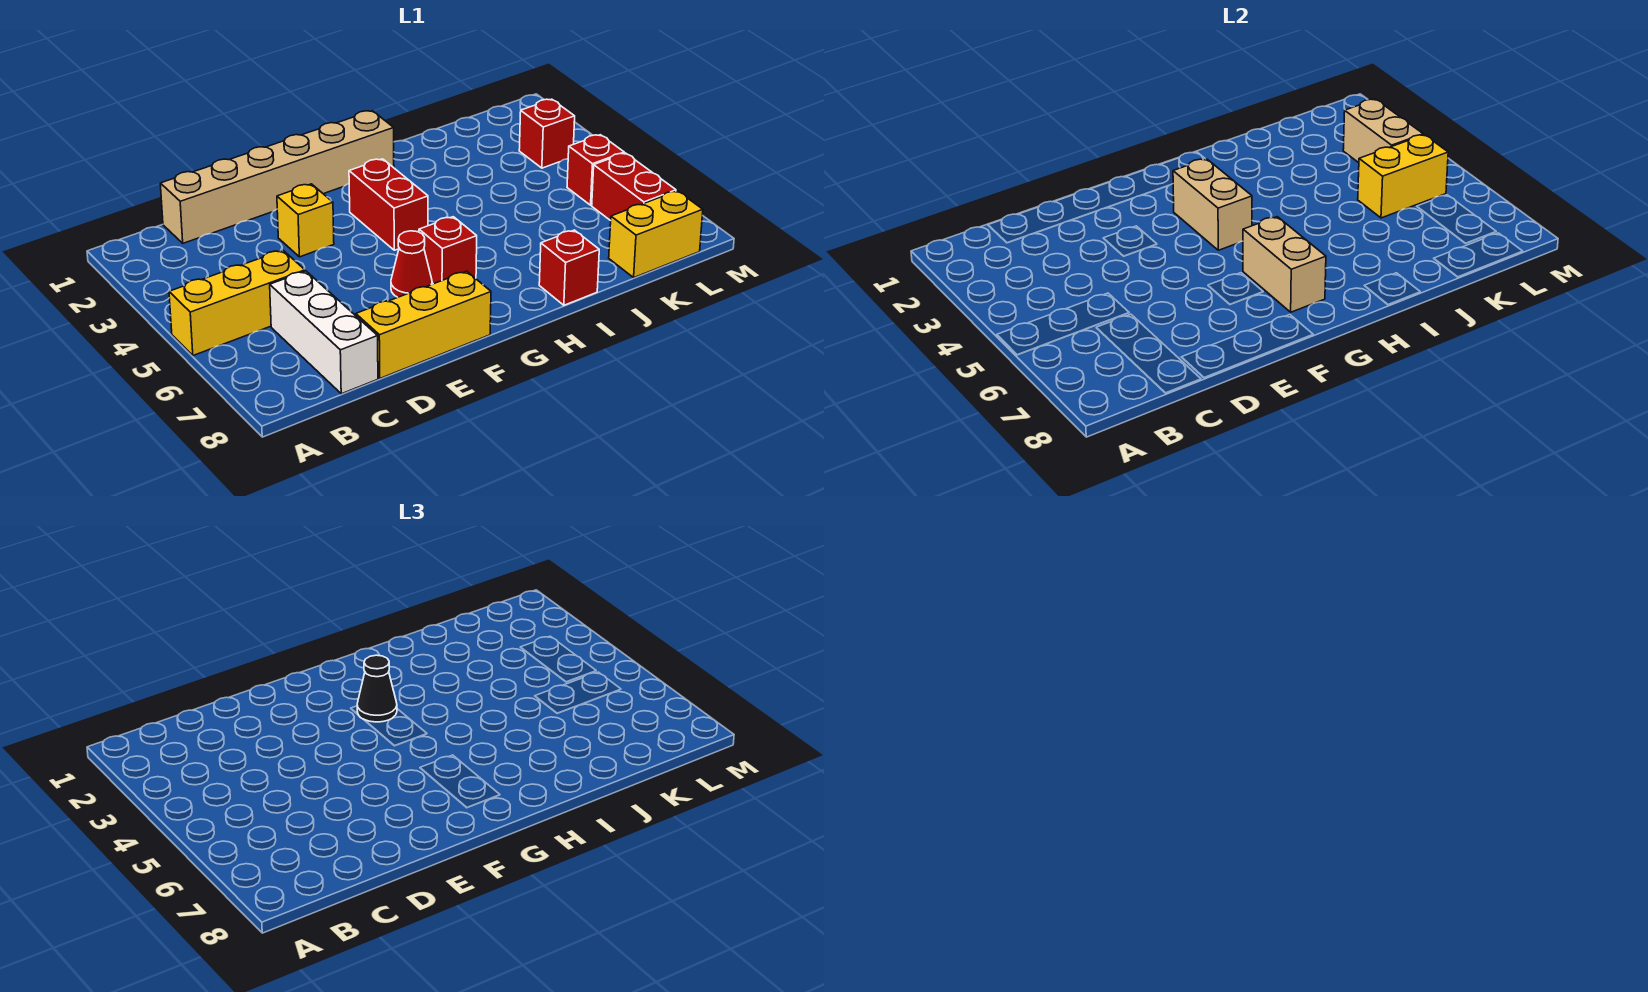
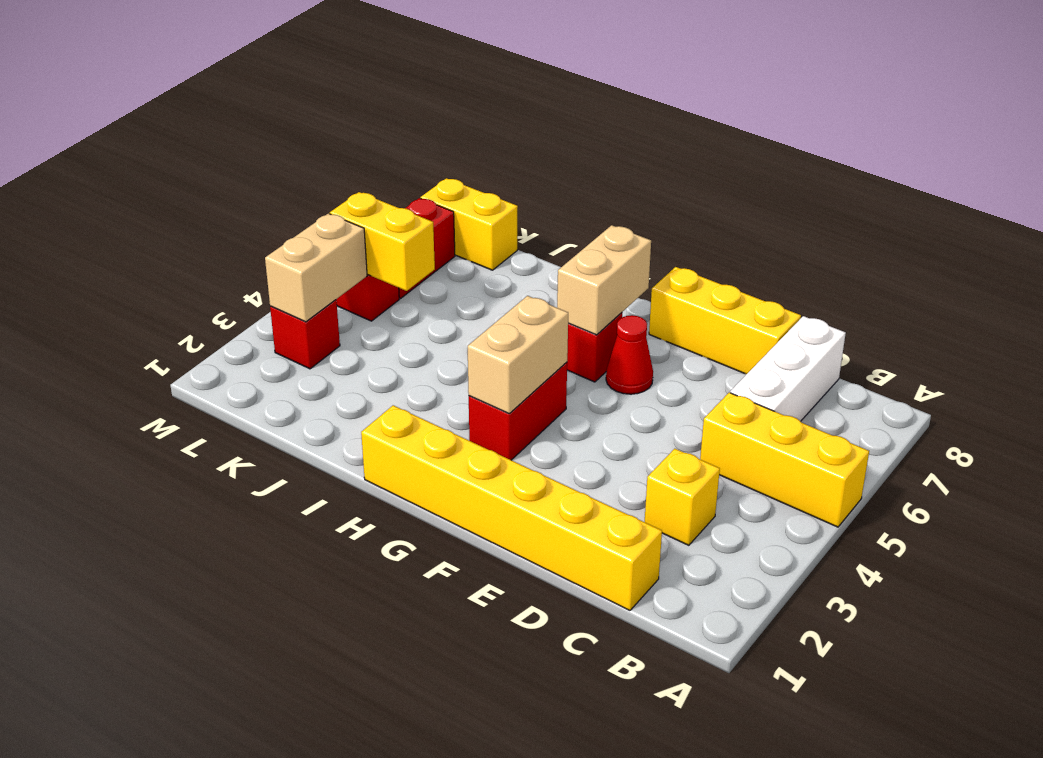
tan brick C1:H1 level 1 -> yellow brick C1:H1 level 1
yellow brick E3 level 1 -> yellow brick C3 level 1
black cone G3 level 3 -> none
red brick I8 level 1 -> none

